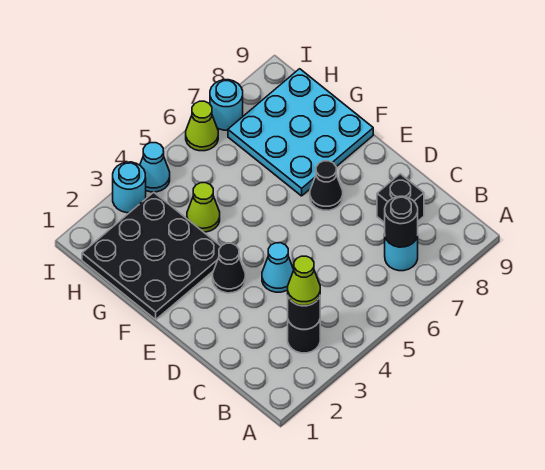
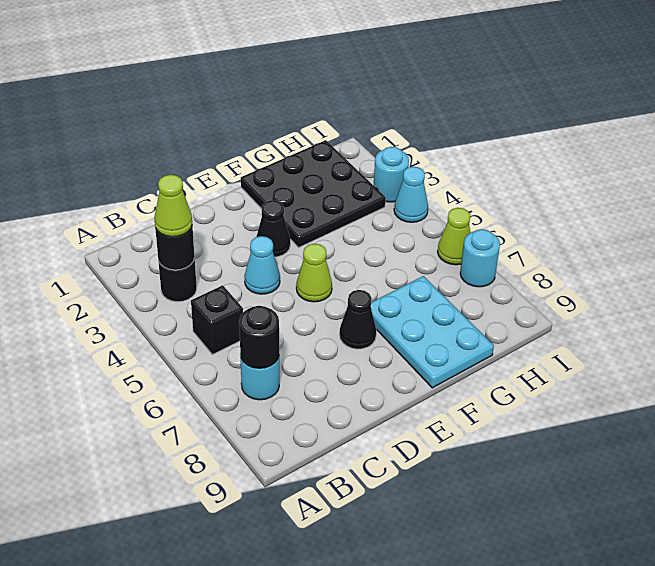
black brick C8 level 1 -> black brick B5 level 1
cyan plate F7:H9 level 1 -> cyan plate F7:G9 level 1
lime cone G4 level 1 -> lime cone E5 level 1

